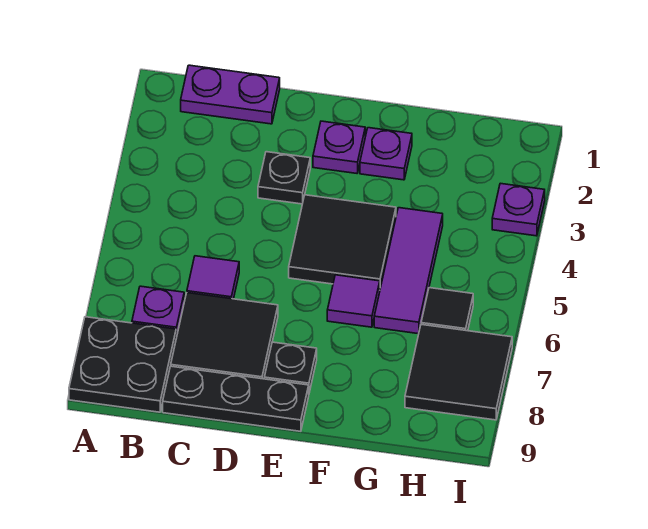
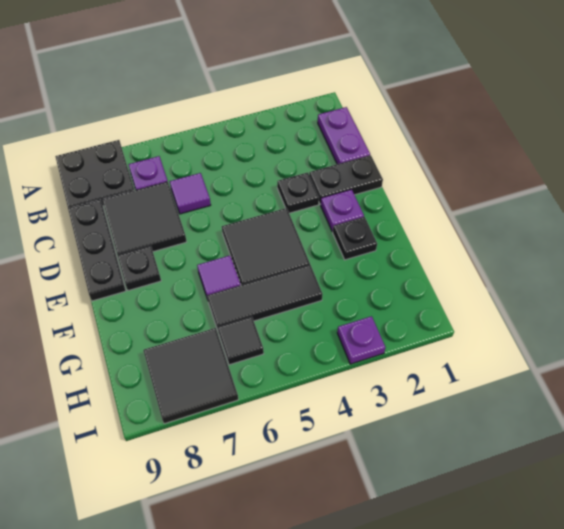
none -> black plate D1:D2 level 1
purple plate F2 level 1 -> black plate F2 level 1
purple tile G4:G6 level 1 -> black tile G4:G6 level 1

